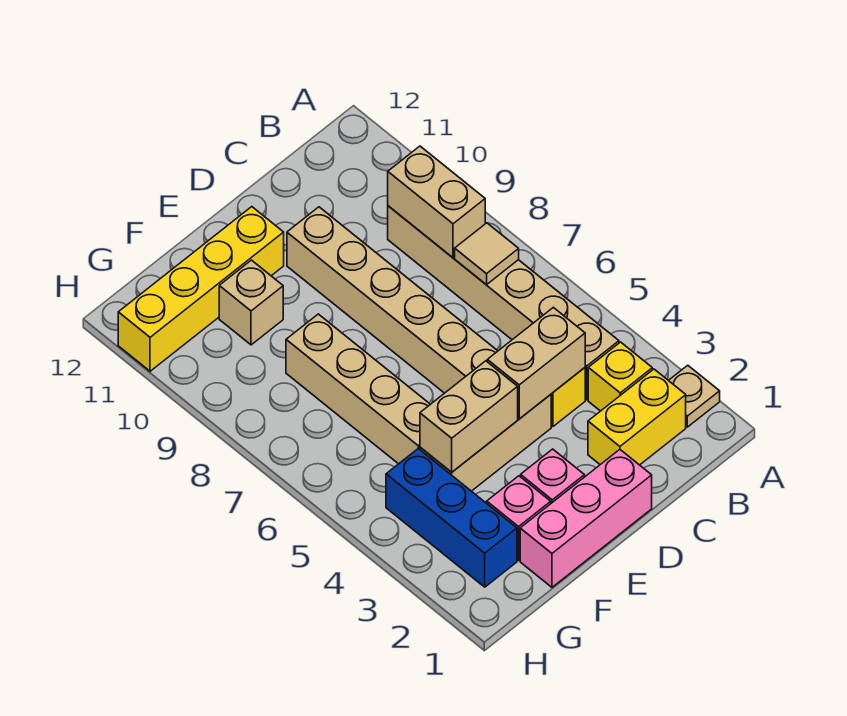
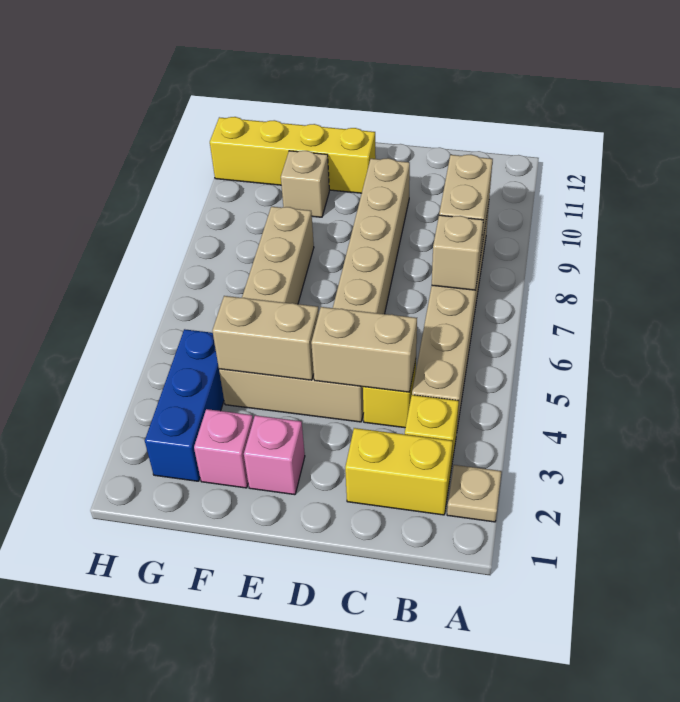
tan tile B7 level 2 -> tan brick B7 level 2
pink brick D1:F1 level 1 -> none

